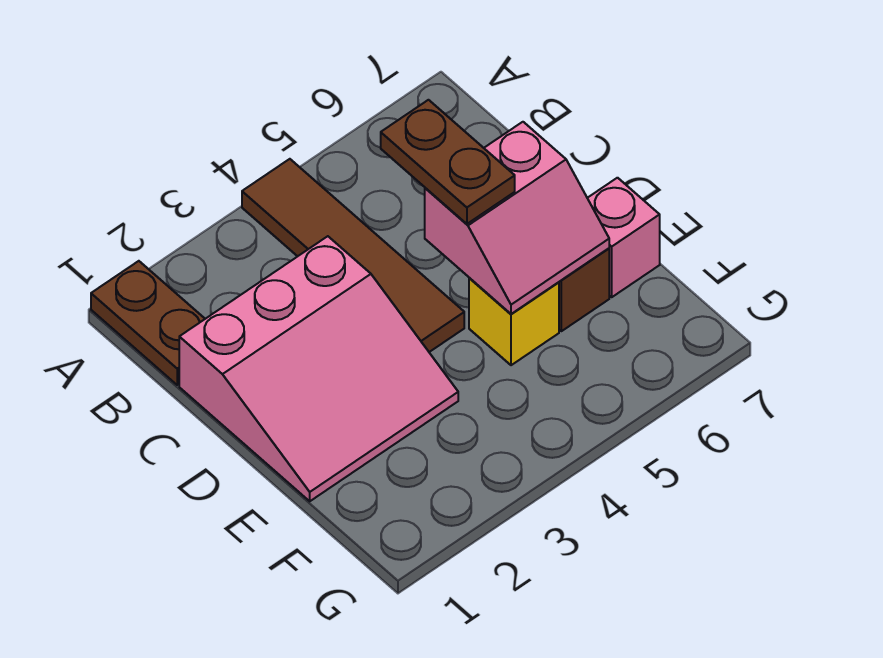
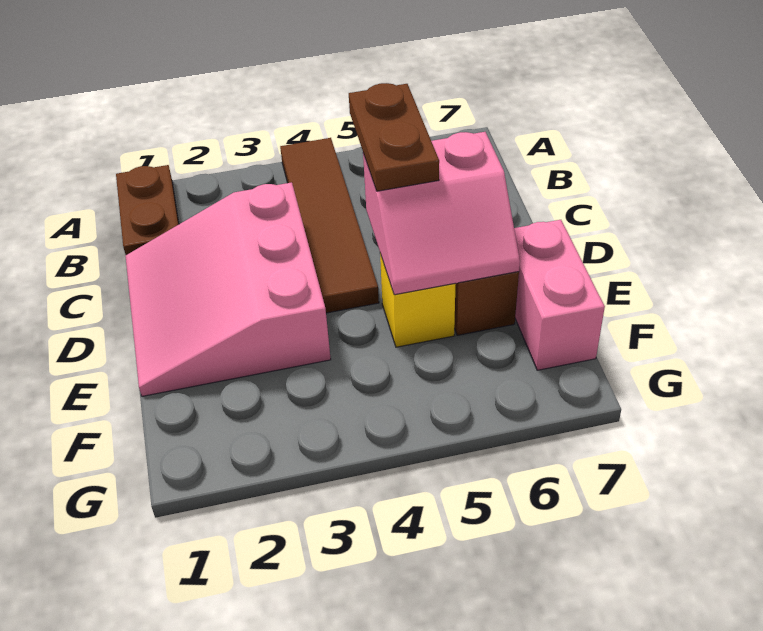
pink slope C1:E3 level 1 top C -> pink slope C1:E3 level 1 top 3
pink brick E7 level 1 -> pink brick E7:F7 level 1

